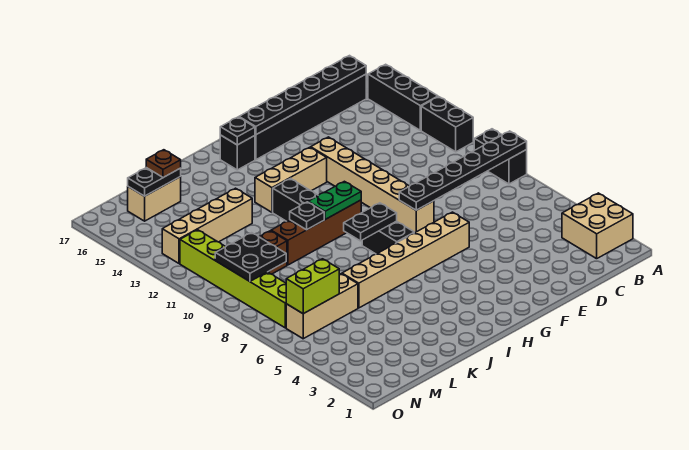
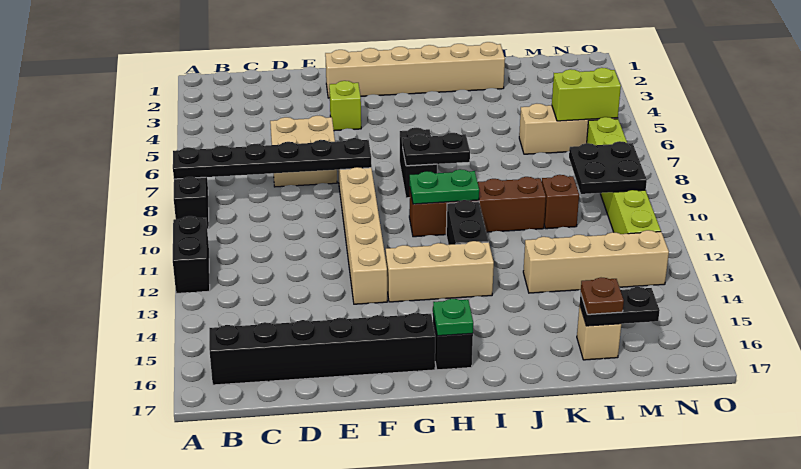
tan brick A2:B3 level 1 -> tan brick D6:E7 level 1
black brick A13:A15 level 1 -> none
black plate B16:G16 level 2 -> none
none -> lime brick F4 level 1
tan brick F6:K6 level 1 -> tan brick F2:K2 level 1
black plate H16 level 2 -> green plate H16 level 2
black plate J10 level 2 -> none
tan brick L16:M16 level 1 -> tan brick L16 level 1

